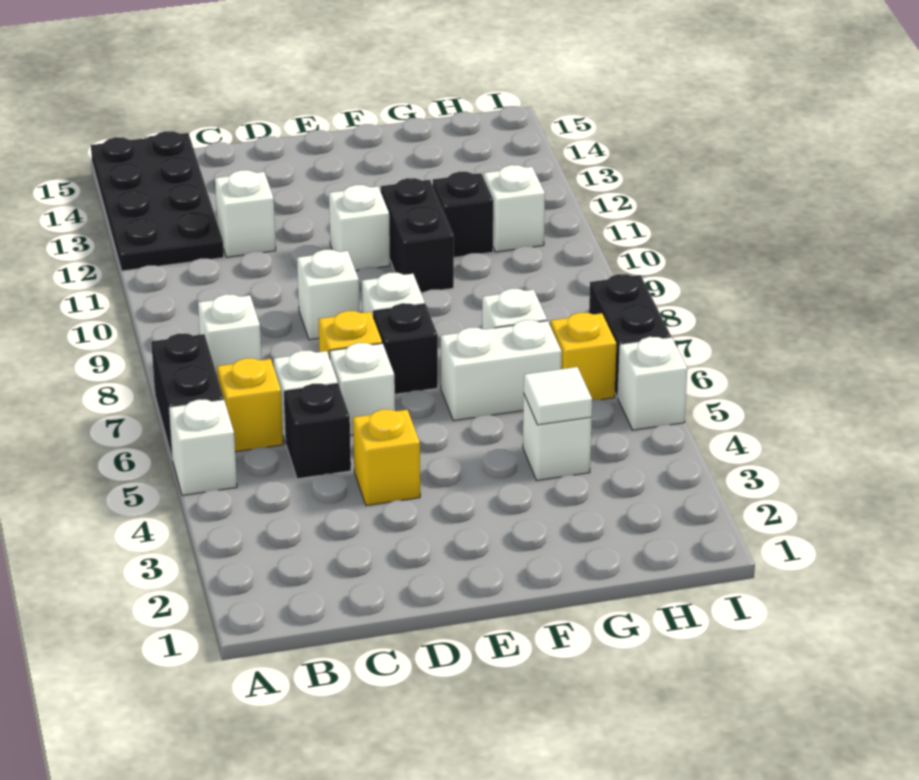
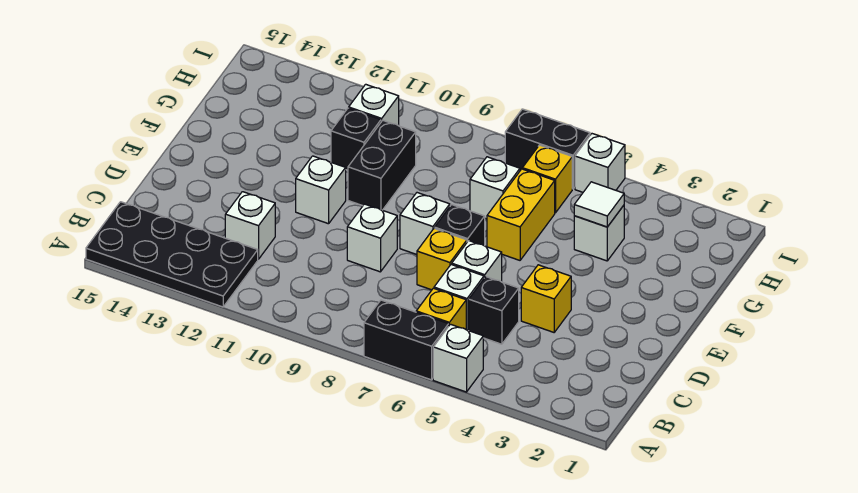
white brick B8 level 1 -> none
white brick F6:G6 level 1 -> yellow brick F6:G6 level 1
black brick F10:F11 level 1 -> black brick F10:G10 level 1

